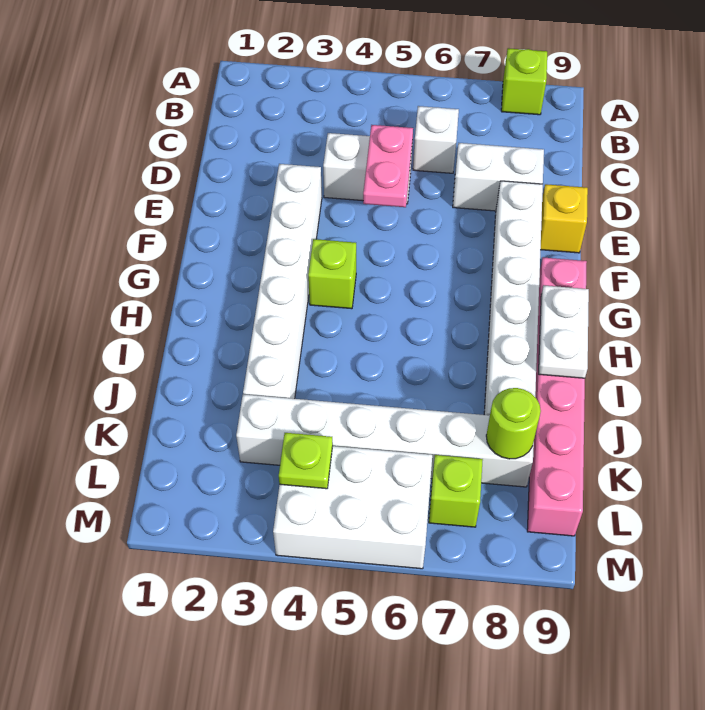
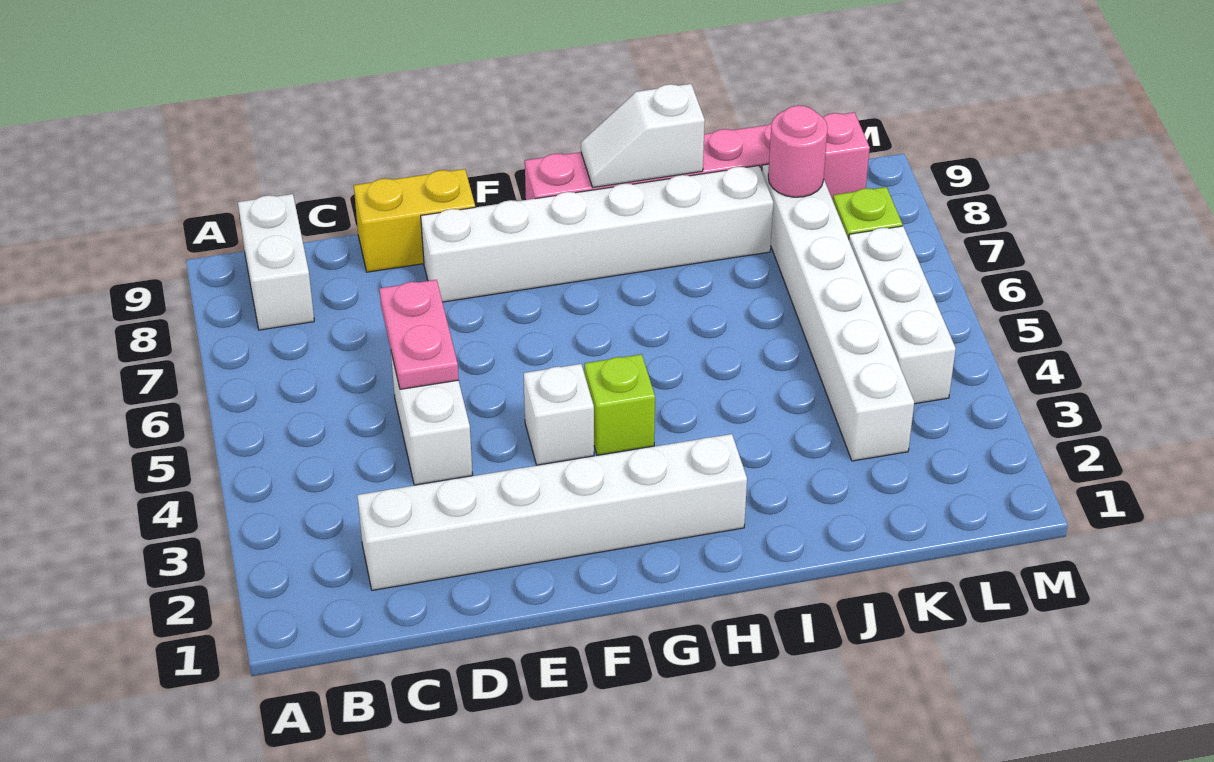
lime brick A8 level 1 -> none
white brick C6 level 1 -> white brick F4 level 1
pink plate D5:E5 level 2 -> pink plate D5:D6 level 2
white brick D7:D8 level 1 -> white brick B8:B9 level 1
white brick E3:J3 level 1 -> white brick C2:H2 level 1
yellow brick E9 level 1 -> yellow brick D9:E9 level 1
white plate H9:I9 level 2 -> white slope H9:I9 level 2 top I
lime round brick K8 level 2 -> pink round brick K8 level 2
white brick L4:M6 level 1 -> white brick L4:L6 level 1
lime plate L4 level 2 -> none

